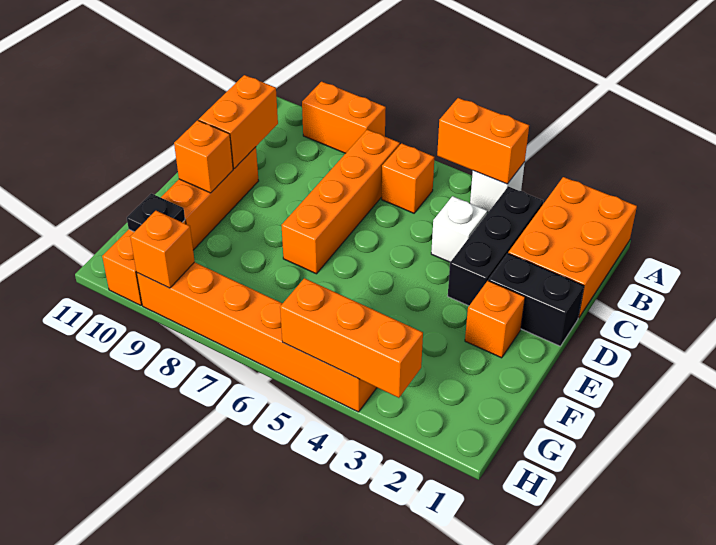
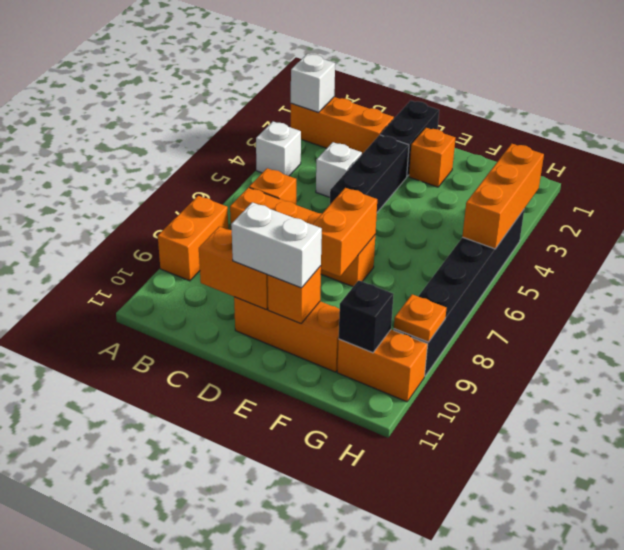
orange brick A1:C2 level 1 -> orange brick A2:C2 level 1
none -> white brick A2 level 2
orange brick A4:A5 level 2 -> orange brick E7:E8 level 2
black brick B3:D3 level 1 -> black brick D3:D5 level 1
none -> white brick D10:E10 level 3
black plate G10 level 2 -> black brick G10 level 2
orange brick H4:H9 level 1 -> black brick H4:H9 level 1
orange brick H9 level 2 -> orange plate H9 level 2

